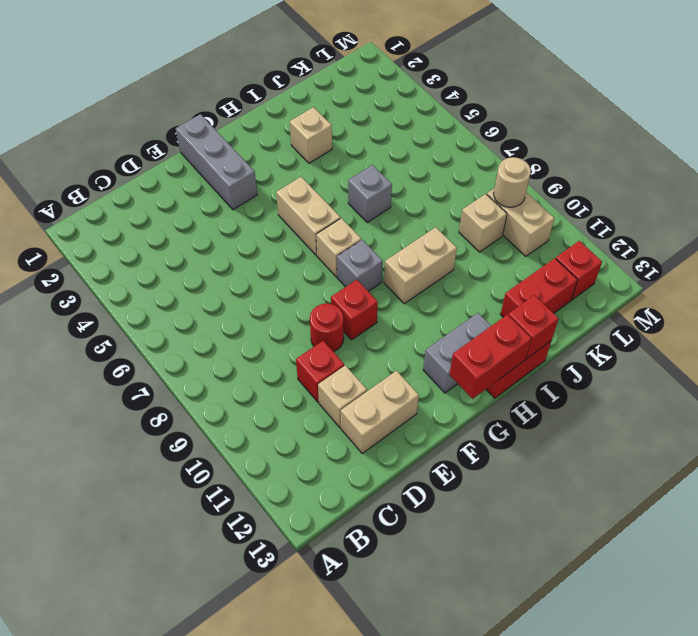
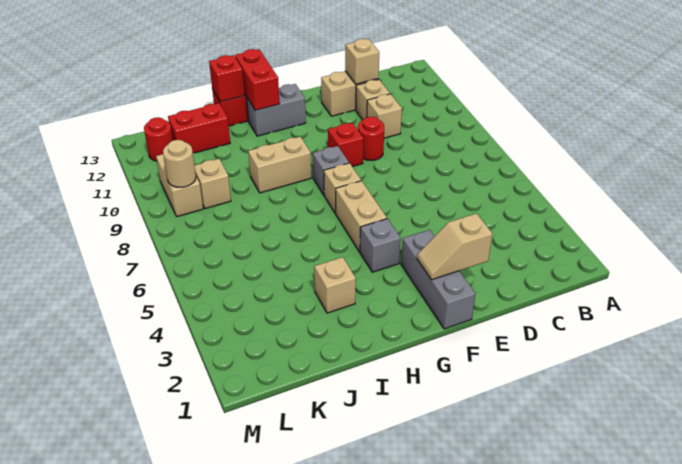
red brick D10 level 1 -> tan brick D10 level 1
none -> tan brick D12 level 2
none -> tan slope E2:F2 level 2 top E
red brick G13:H13 level 2 -> red brick H12:H13 level 2
grey brick I6 level 1 -> grey brick G4 level 1
red brick L12 level 1 -> red round brick L12 level 1

